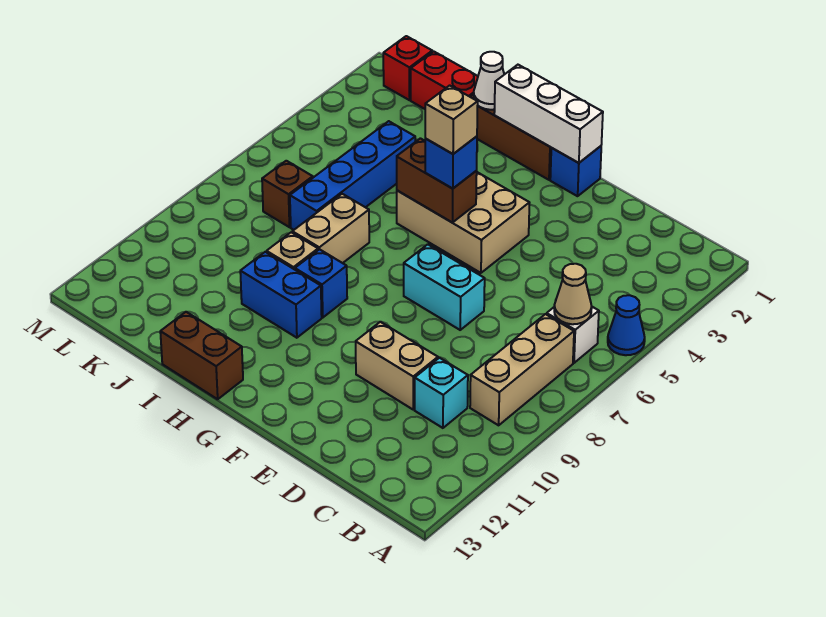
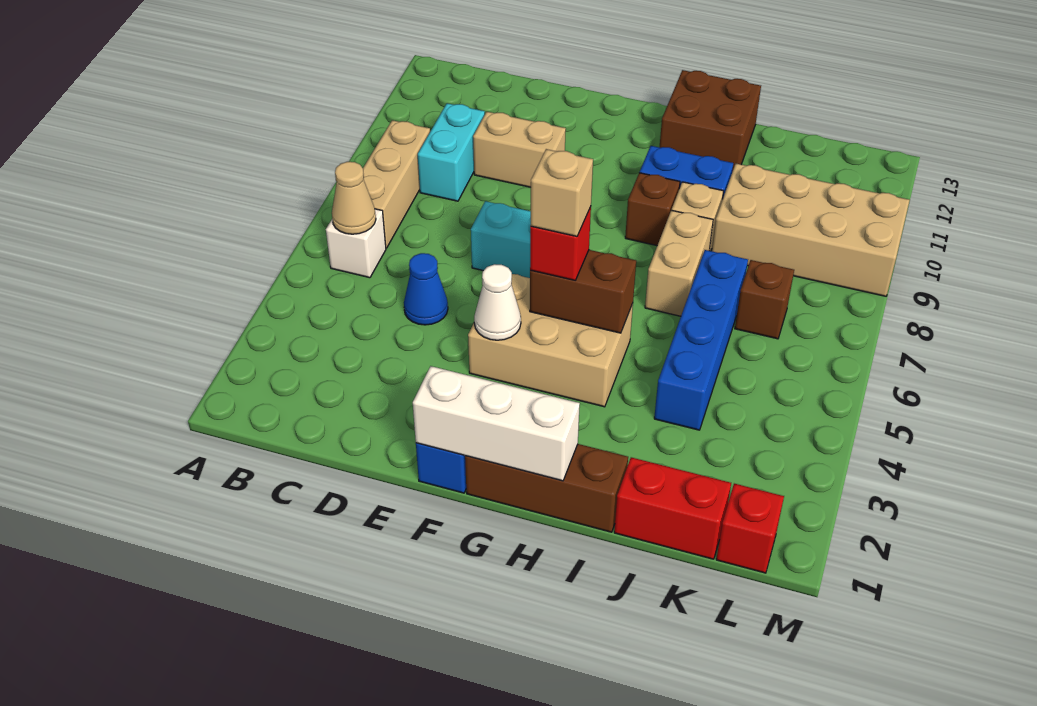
blue cone A5 level 1 -> blue cone D5 level 1
cyan brick C10 level 1 -> cyan brick C9:C10 level 1
blue brick G5 level 3 -> red brick G5 level 3
blue brick H9 level 1 -> brown brick H9 level 1
brown brick H13:I13 level 1 -> brown brick H12:I13 level 1
white cone I1 level 2 -> white cone F4 level 2
none -> tan brick J9:M10 level 1

